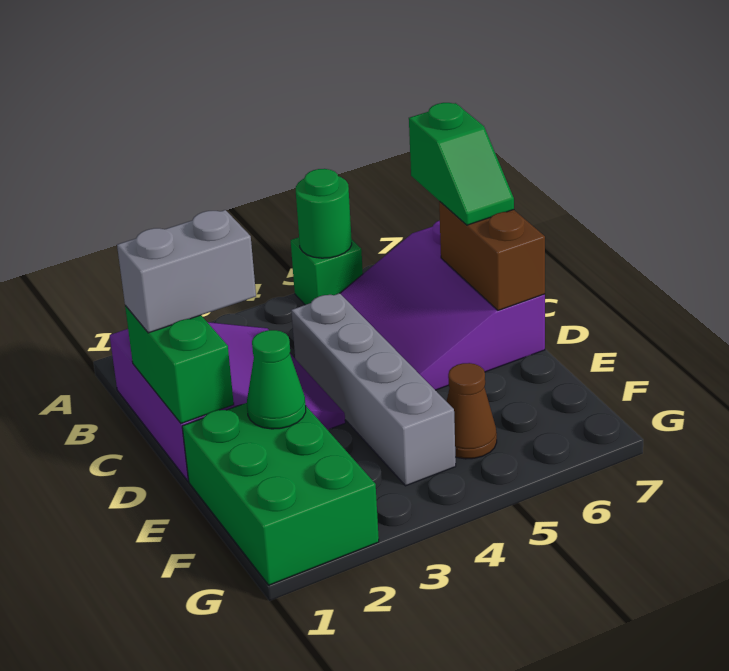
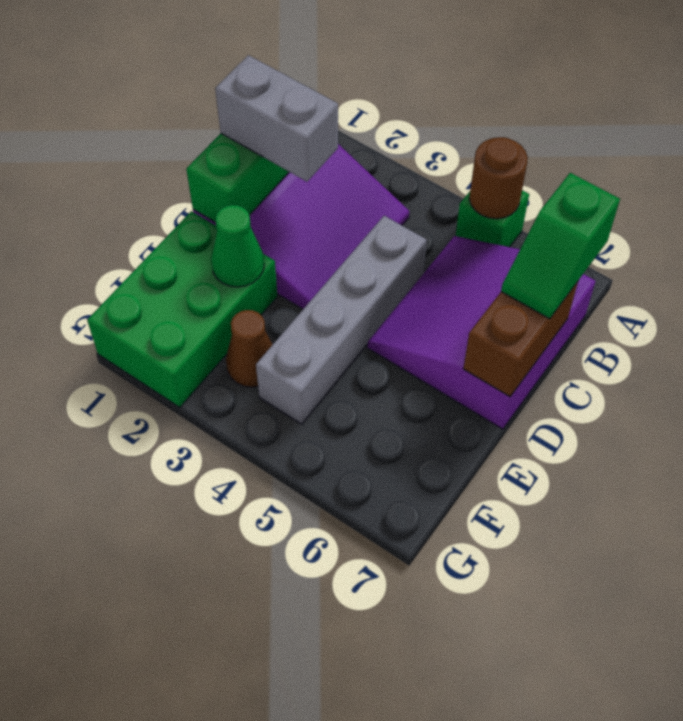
green round brick A5 level 2 -> brown round brick A5 level 2
brown cone F5 level 1 -> brown cone F3 level 1

